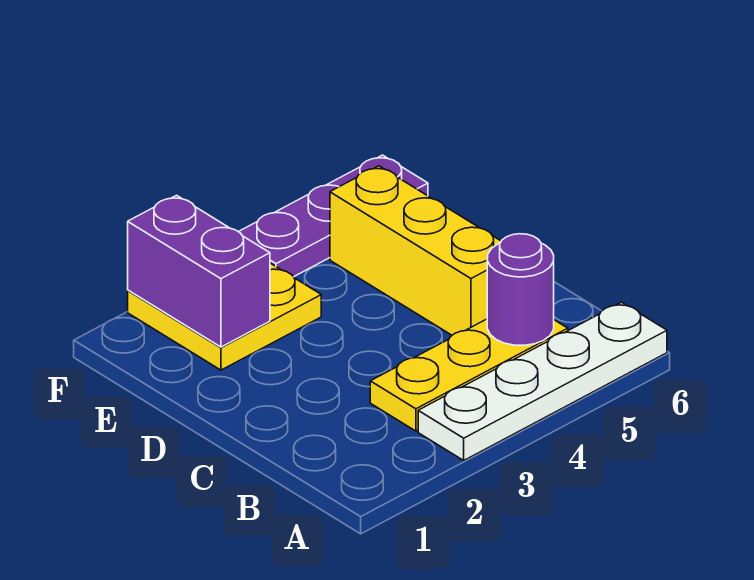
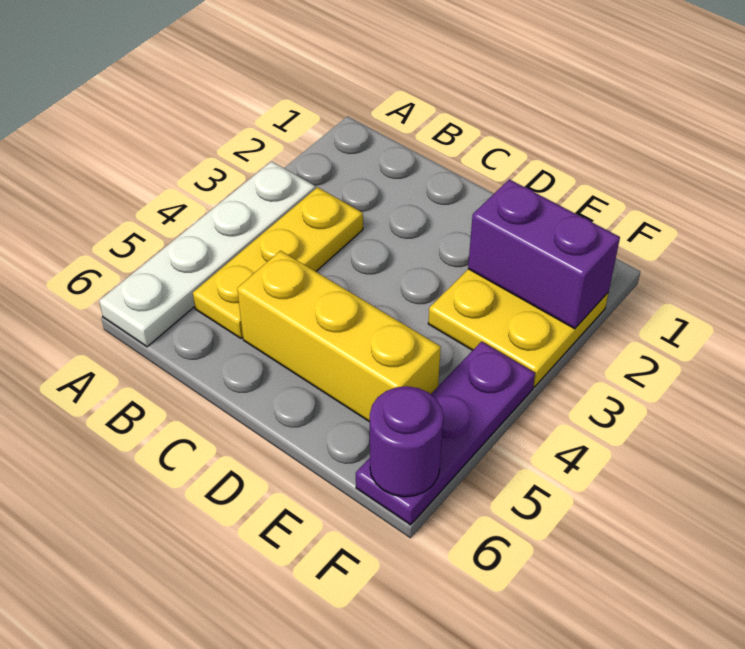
purple round brick B5 level 2 -> purple round brick F6 level 2

